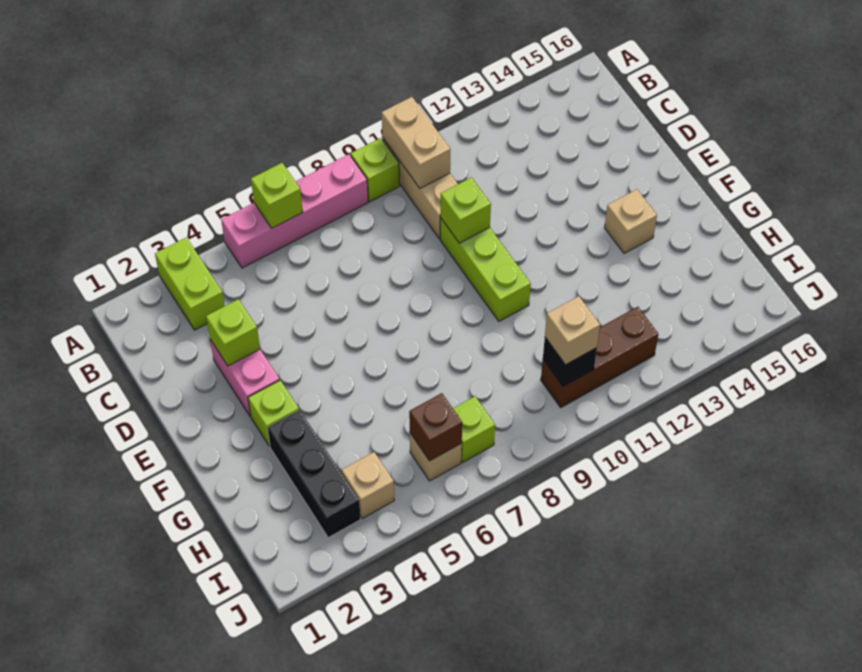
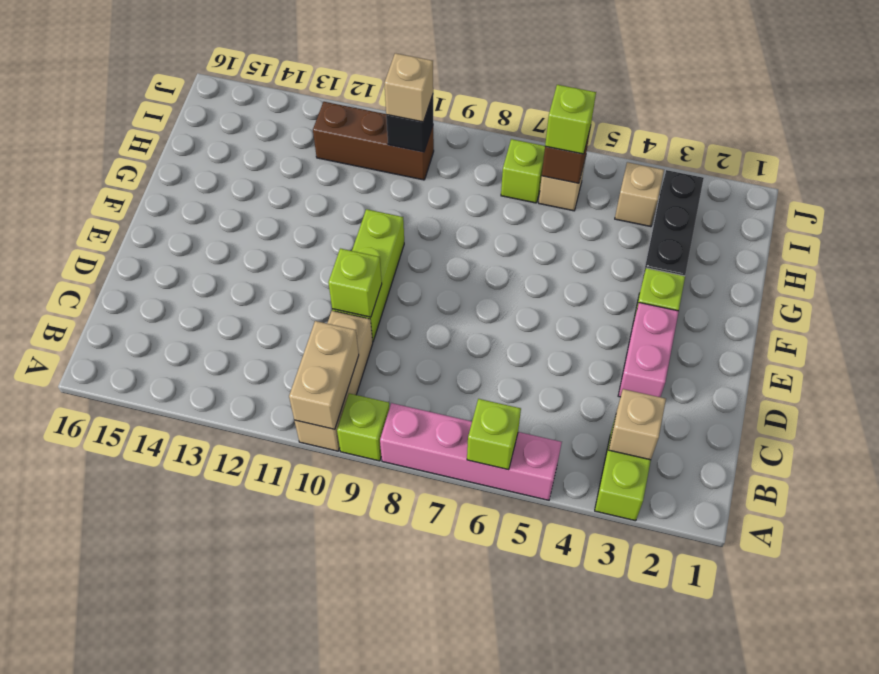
lime brick D3 level 2 -> lime brick I6 level 3
tan brick F14 level 1 -> tan brick B3 level 2

